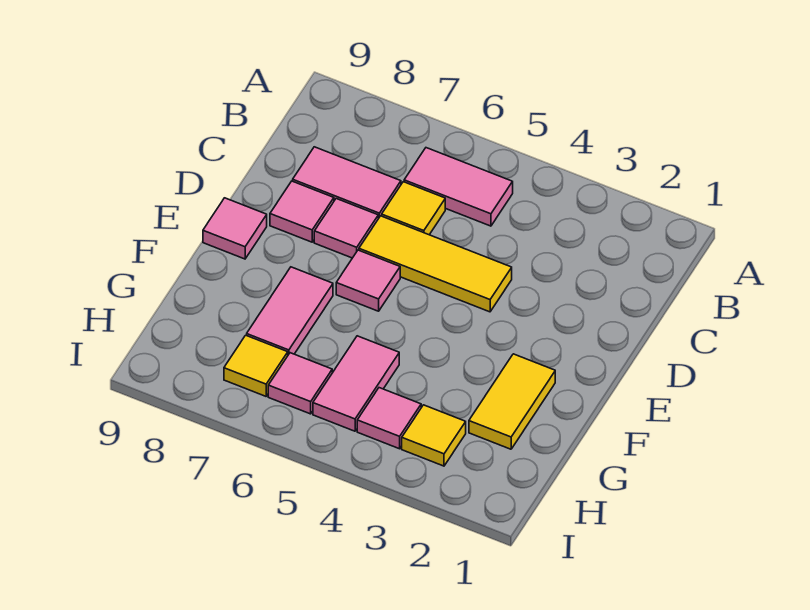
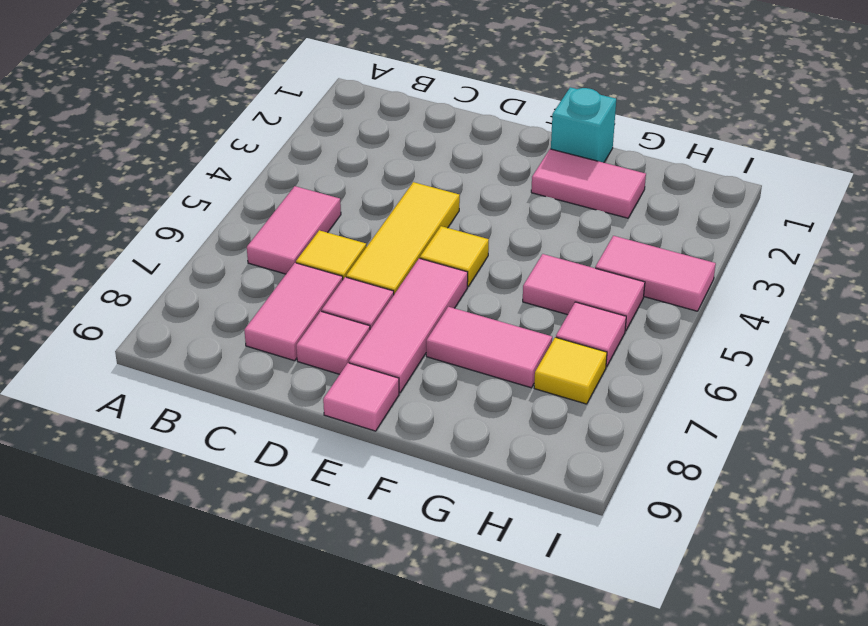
pink tile E6 level 1 -> pink tile E6:E8 level 1
none -> cyan brick F1 level 1
yellow tile F2:G2 level 1 -> pink tile F2:G2 level 1
yellow tile H3 level 1 -> yellow tile E5 level 1
pink tile H4 level 1 -> pink tile H4:I4 level 1

